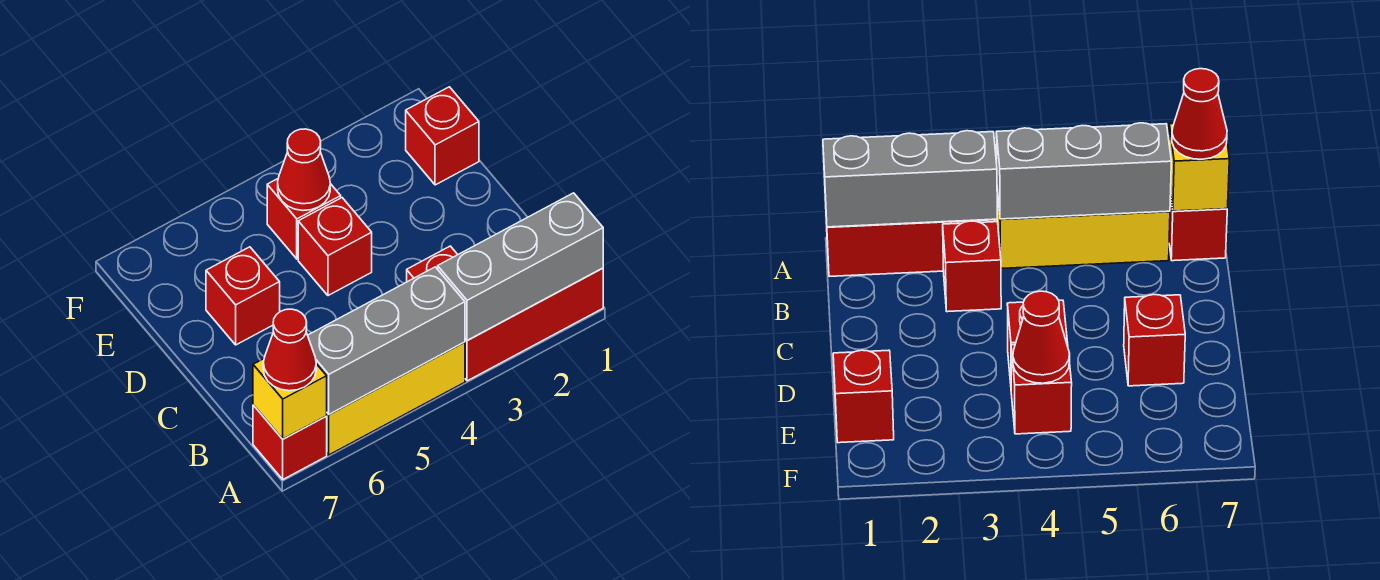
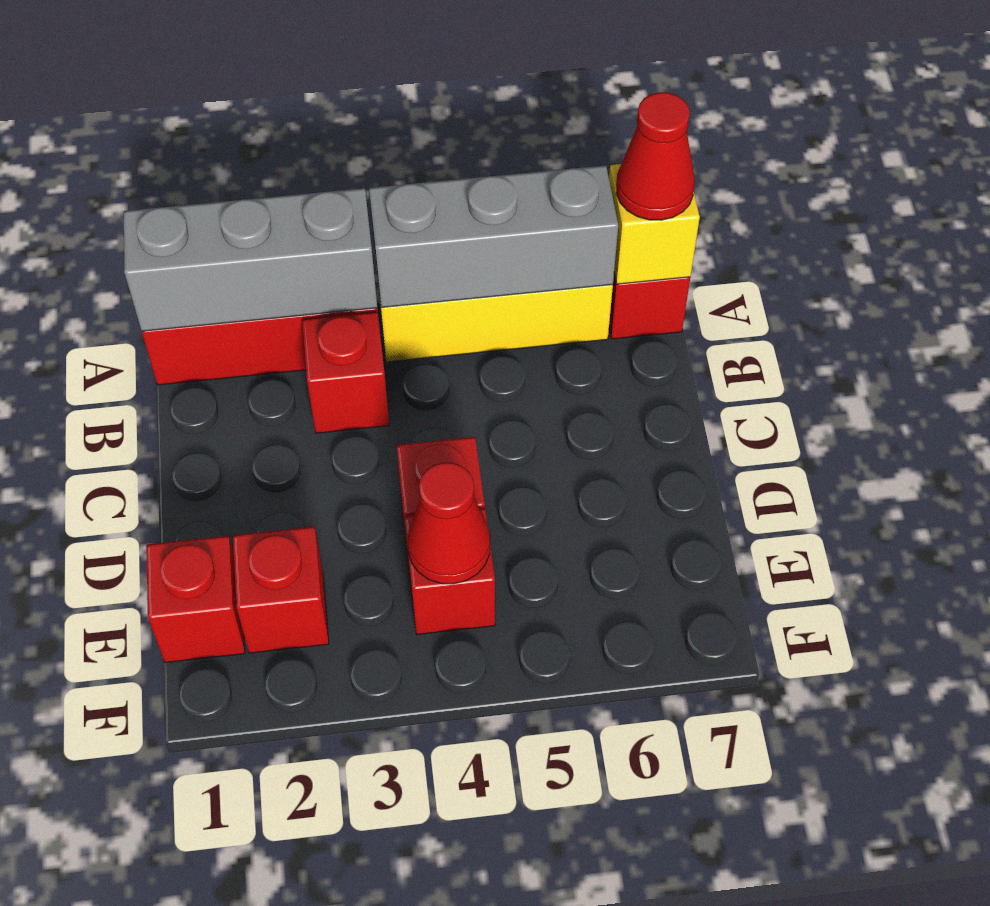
red brick D6 level 1 -> red brick E2 level 1

